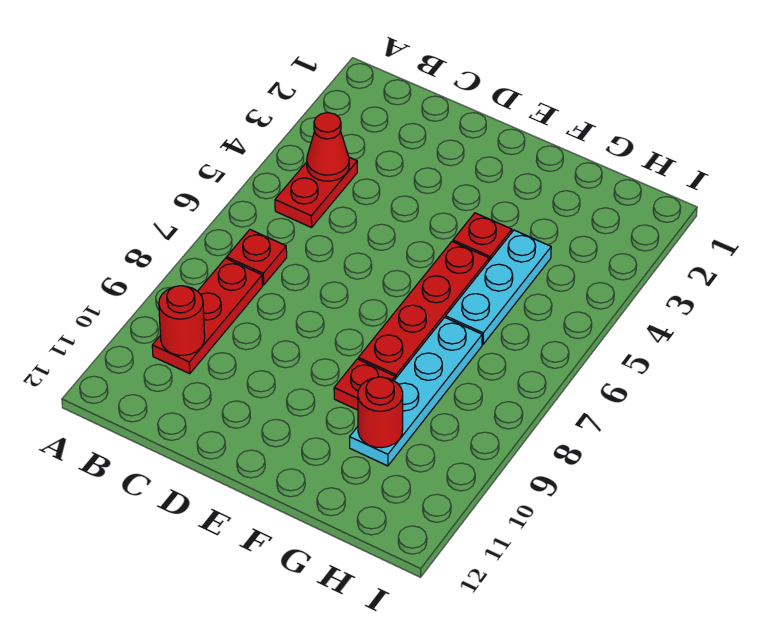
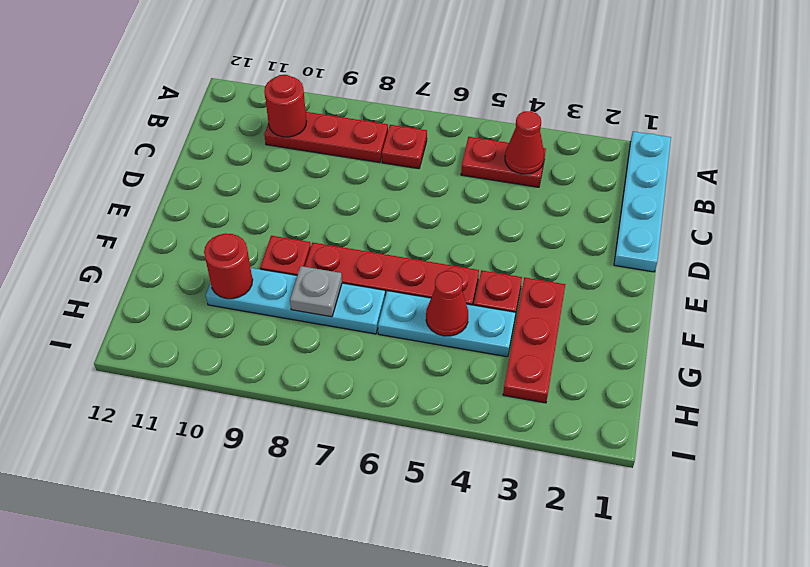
none -> cyan plate A1:D1 level 1
none -> red plate F3:H3 level 1
none -> red cone G5 level 2
none -> grey plate G8 level 2

